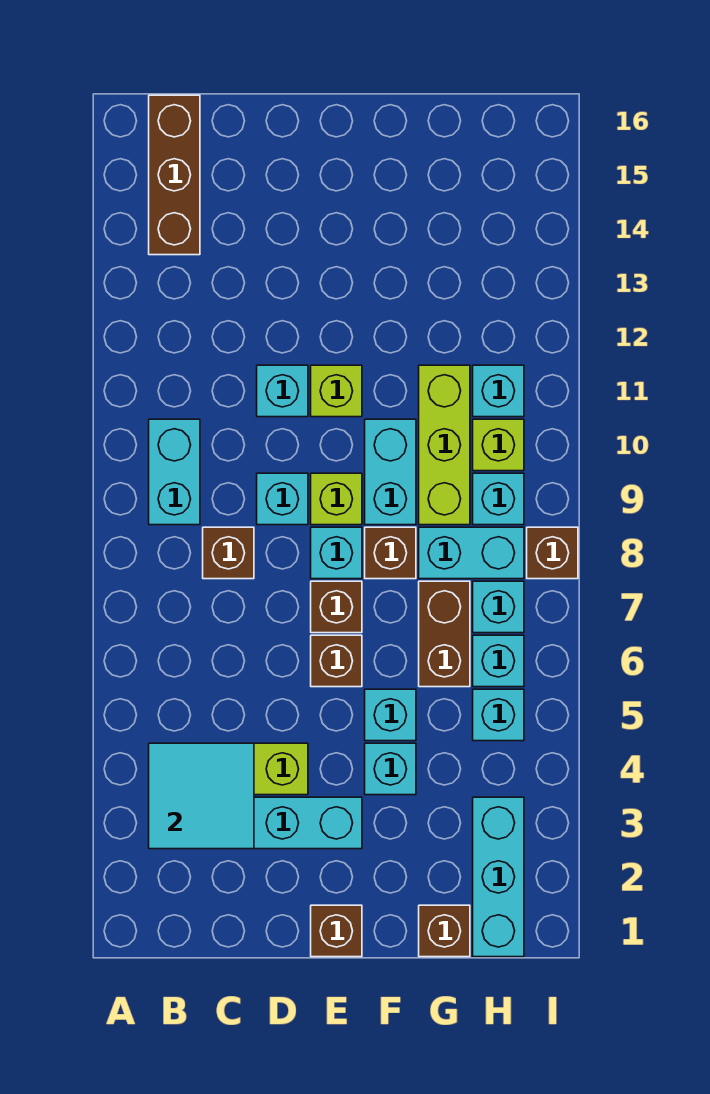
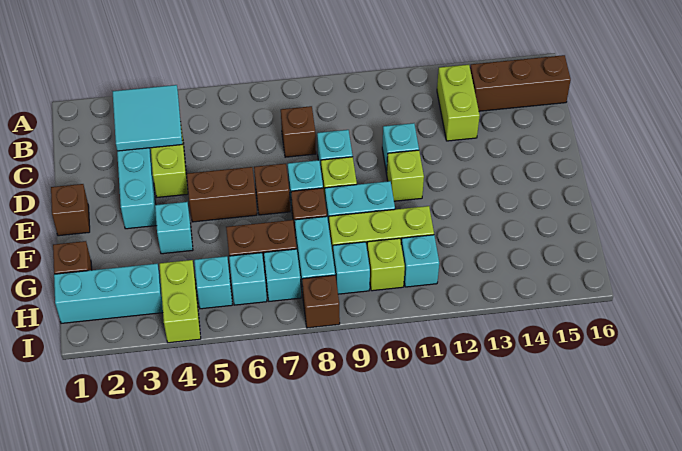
cyan brick B9:B10 level 1 -> none
none -> lime brick B13:C13 level 1
brown brick E6 level 1 -> brown brick E5:E6 level 1
cyan brick F5 level 1 -> none
none -> lime brick H4:I4 level 1

